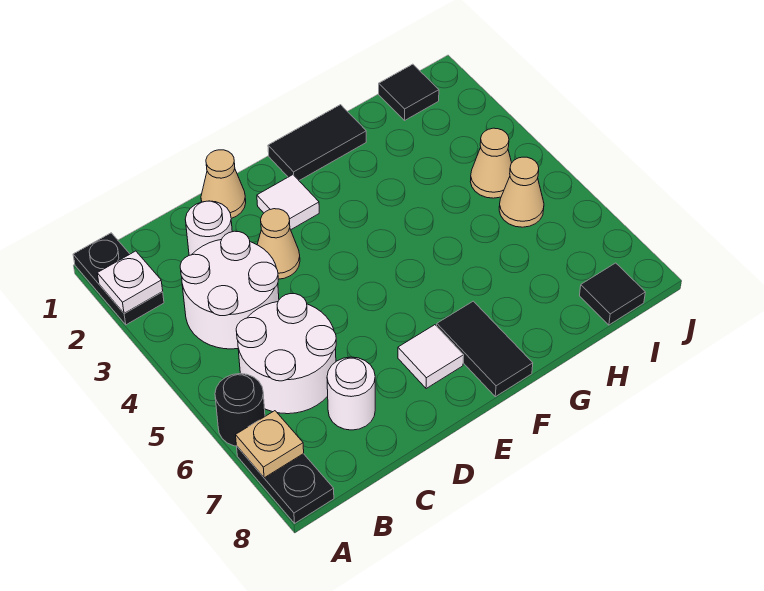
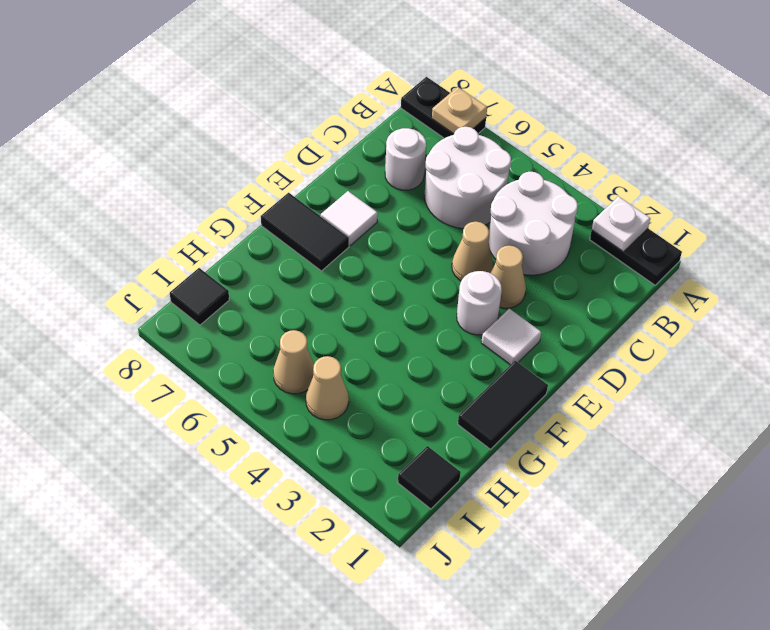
black round brick A6 level 1 -> none
white round brick C2 level 1 -> white round brick E3 level 1
tan cone D1 level 1 -> tan cone D4 level 1

